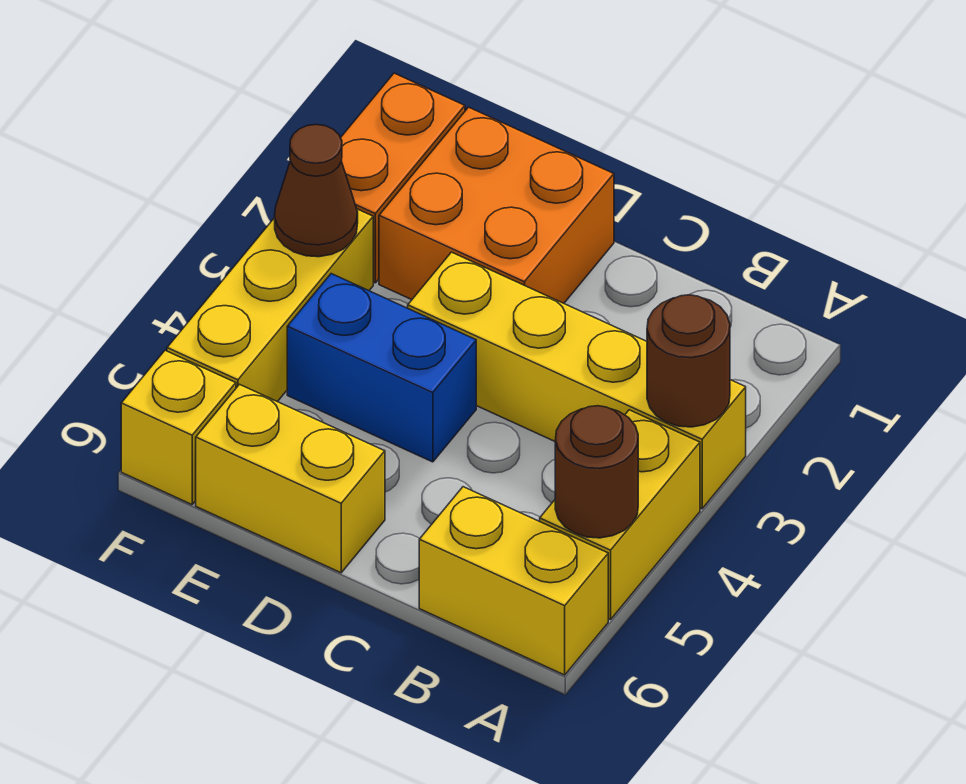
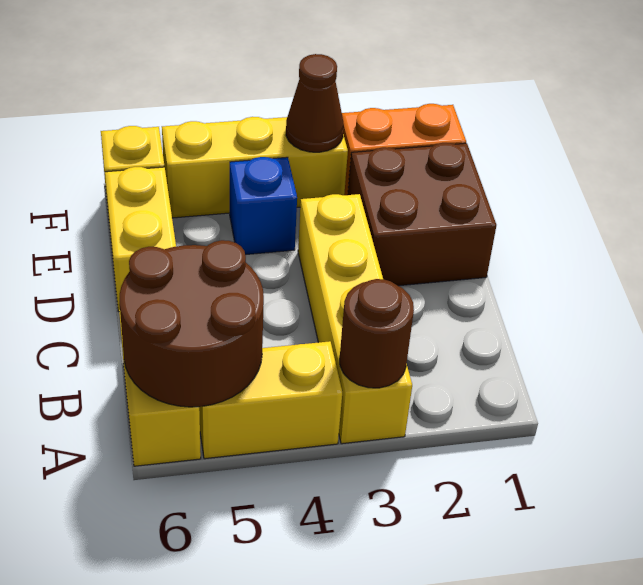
brown round brick A5 level 2 -> brown round brick A5:B6 level 2
orange brick D1:E2 level 1 -> brown brick D1:E2 level 1
blue brick D4:E4 level 1 -> blue brick E4 level 1

